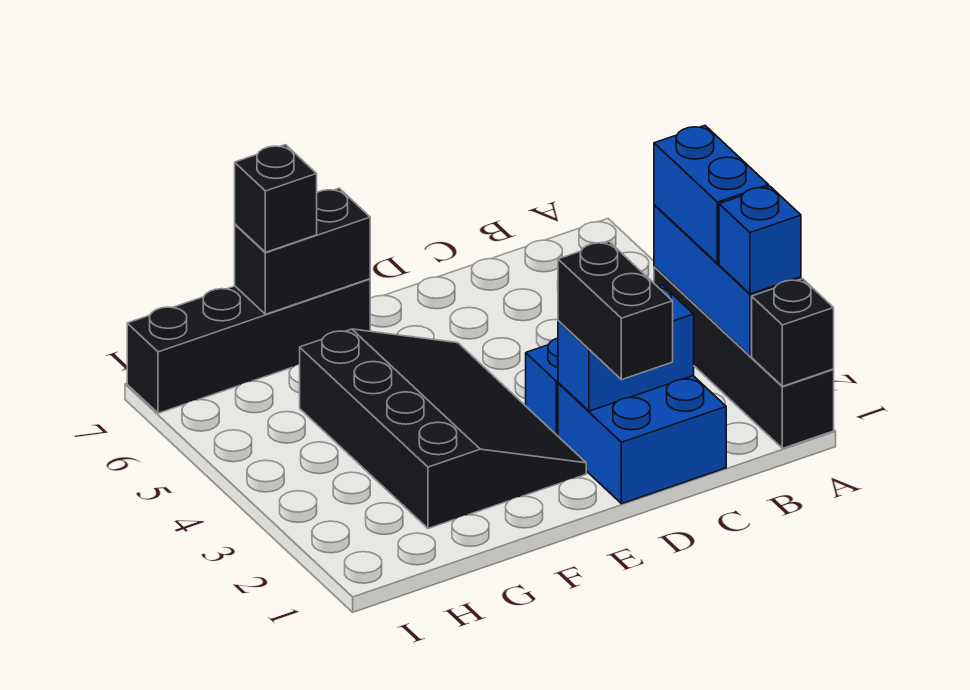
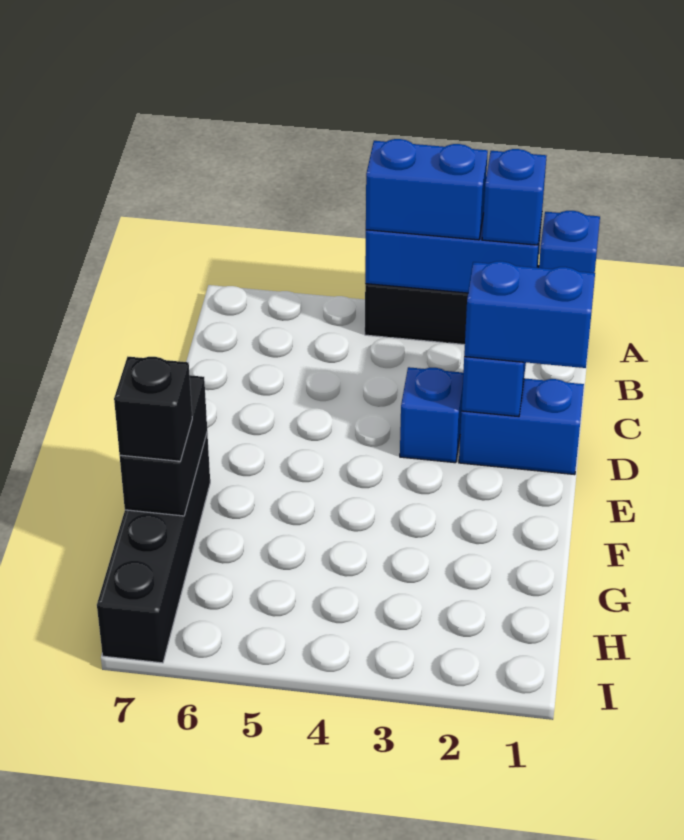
black brick A1 level 2 -> blue brick A1 level 2
blue brick C1:D2 level 1 -> blue brick D1:D2 level 1
black brick D1:D2 level 3 -> blue brick D1:D2 level 3
black slope E2:G5 level 1 top G -> none

